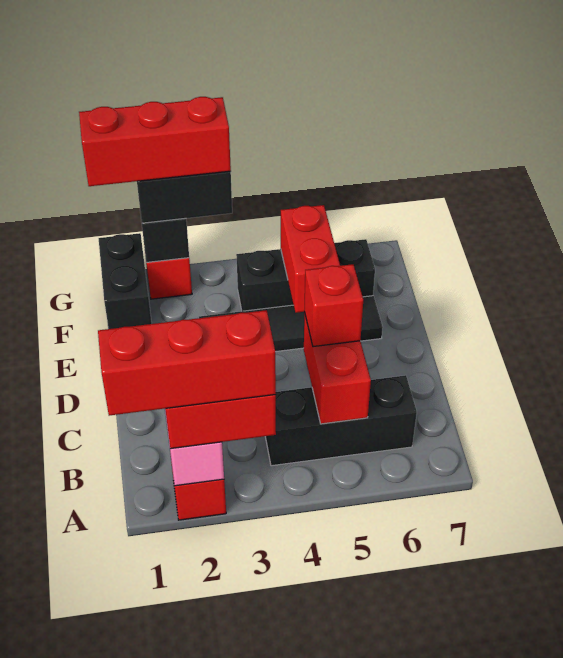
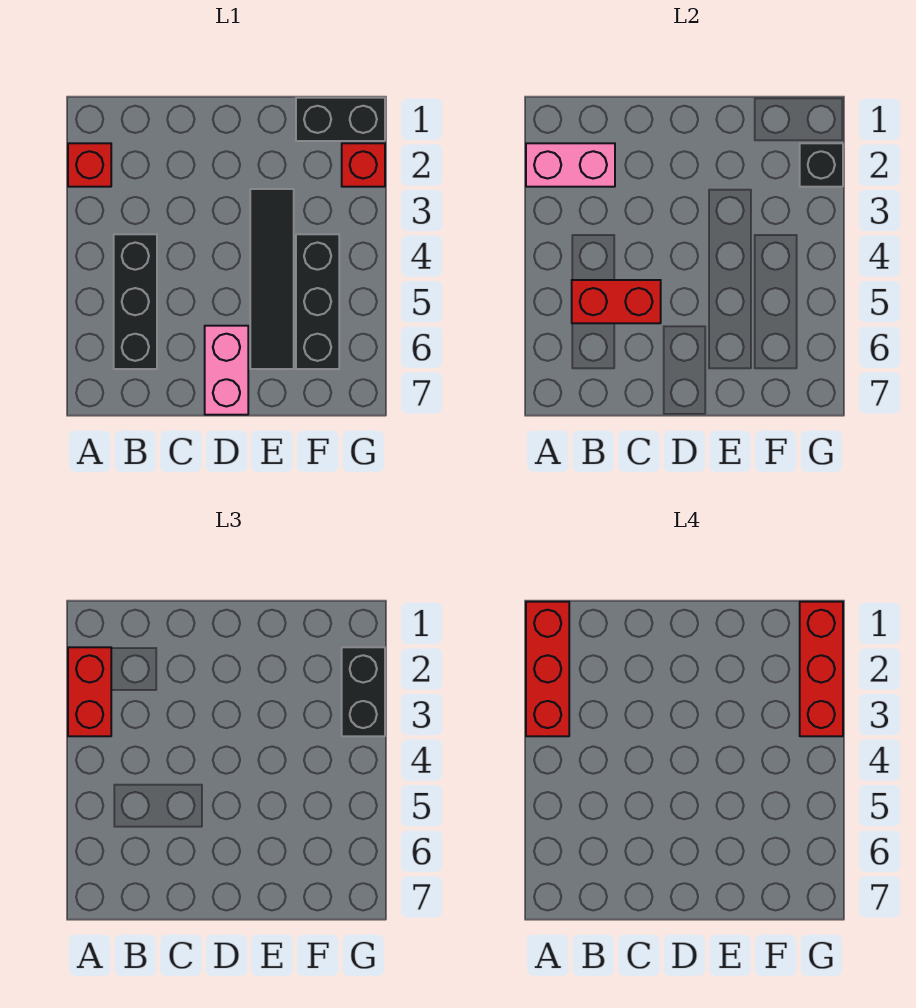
red brick C5 level 3 -> none
none -> pink brick D6:D7 level 1
red brick E5:F5 level 2 -> none

